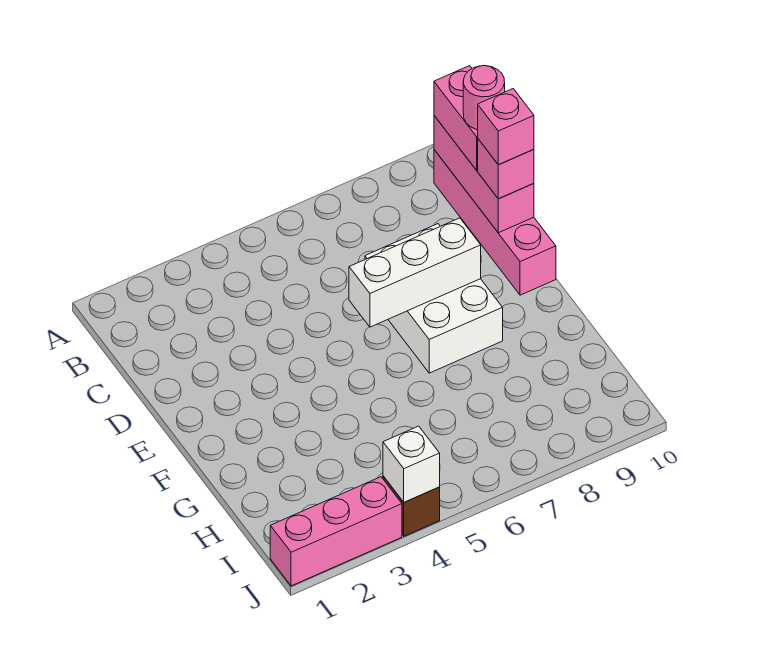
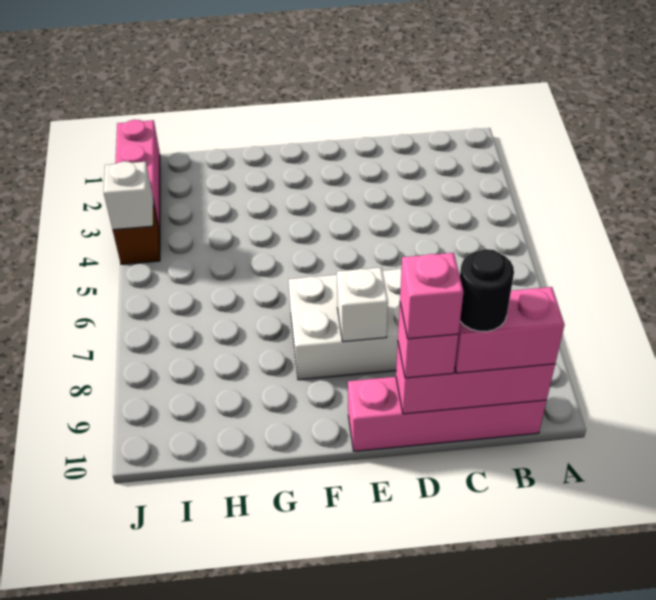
pink round brick C10 level 4 -> black round brick C10 level 4
white brick E6:E8 level 2 -> white brick E8 level 2

